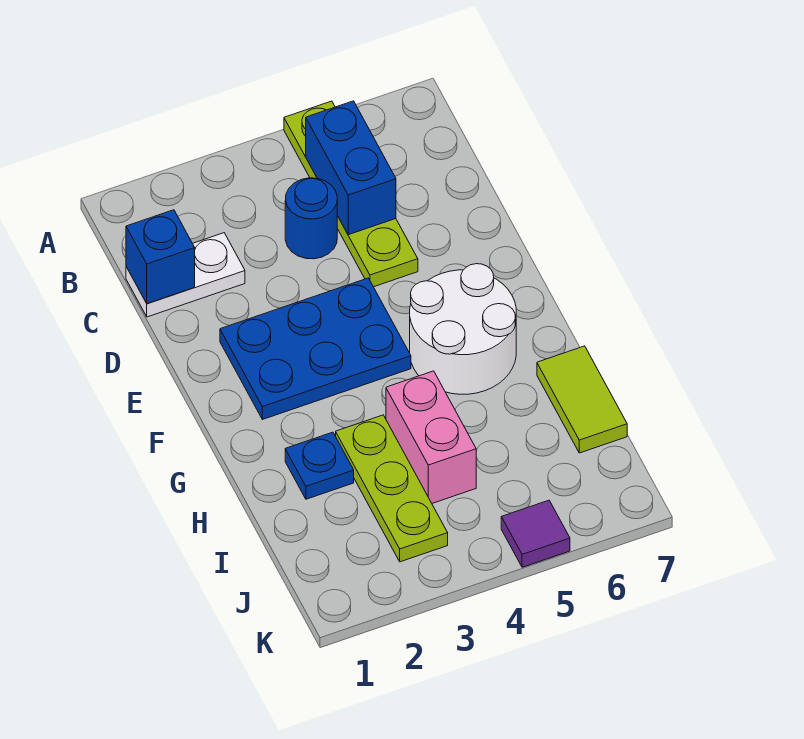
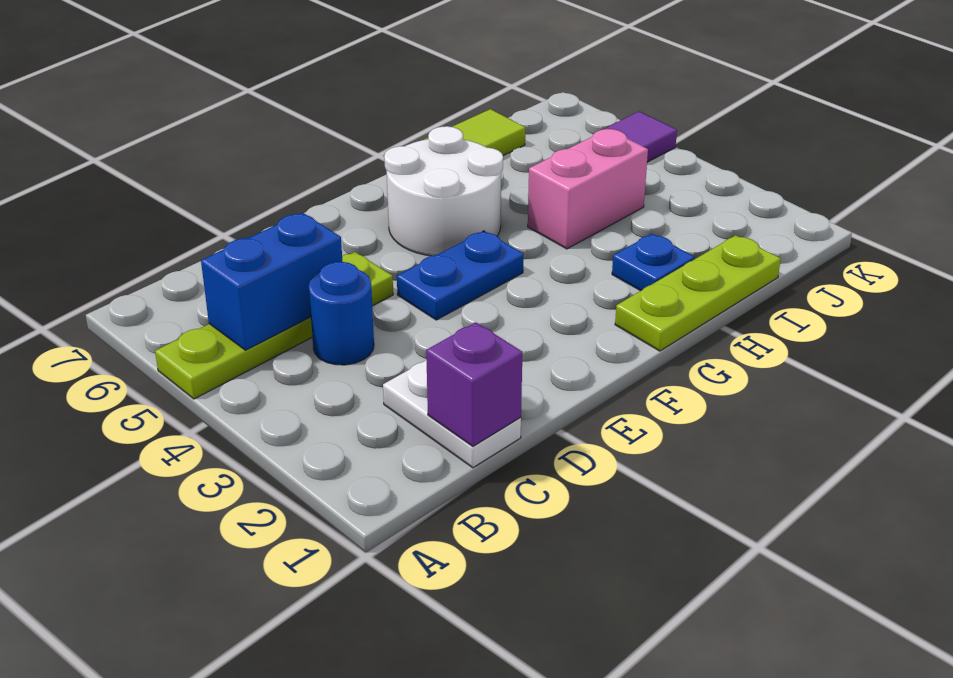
blue brick C1 level 2 -> purple brick C1 level 2
blue plate E2:F4 level 1 -> blue plate E4:F4 level 1
lime plate H3:J3 level 1 -> lime plate G1:I1 level 1

